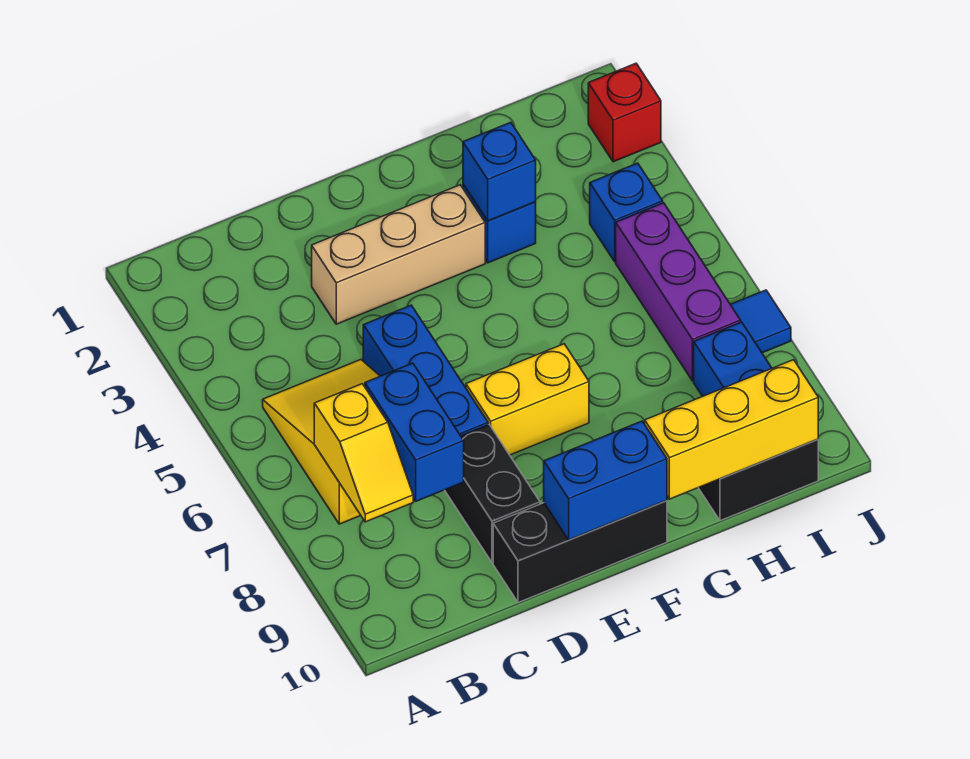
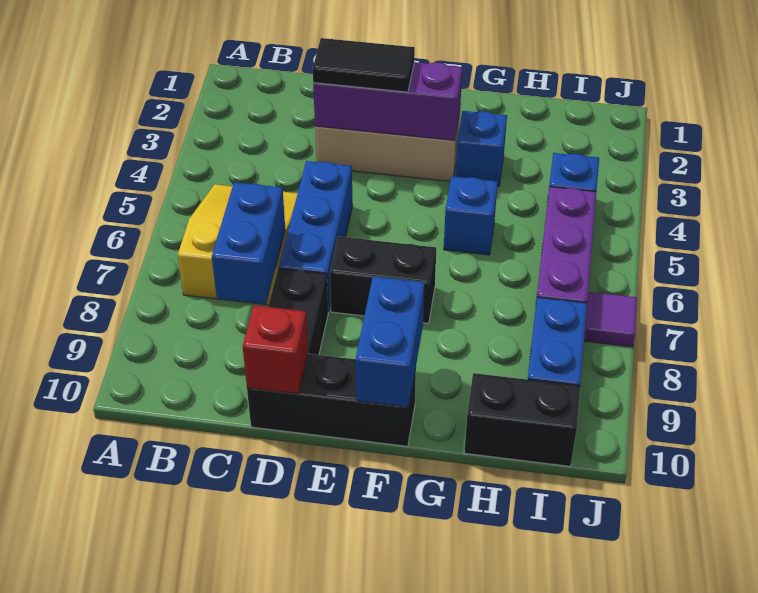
yellow slope B7:B8 level 2 top 7 -> none
none -> purple brick D3:F3 level 2
none -> black tile D3:E3 level 3
yellow brick E7:F7 level 1 -> black brick E7:F7 level 1
blue brick E10:F10 level 2 -> blue brick F9:F10 level 2
blue brick G3 level 2 -> blue brick G5 level 1
yellow brick G10:I10 level 2 -> none
red brick J2 level 1 -> red brick D10 level 2
blue tile J7 level 1 -> purple tile J7 level 1

